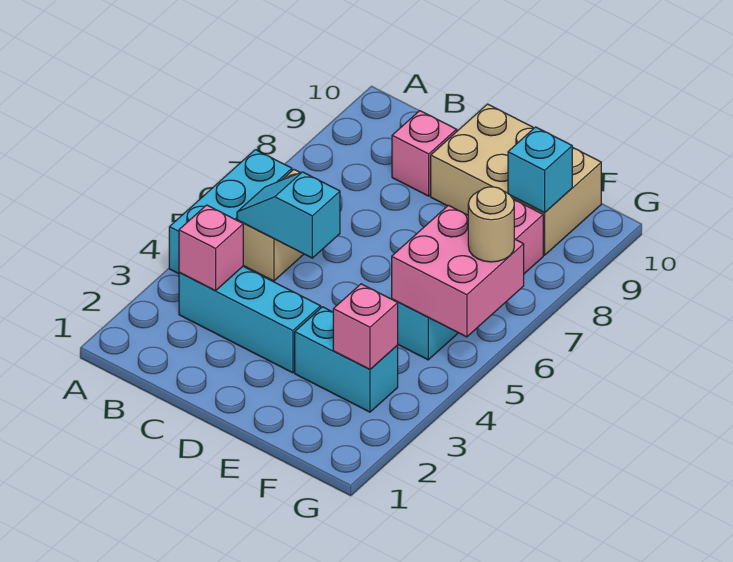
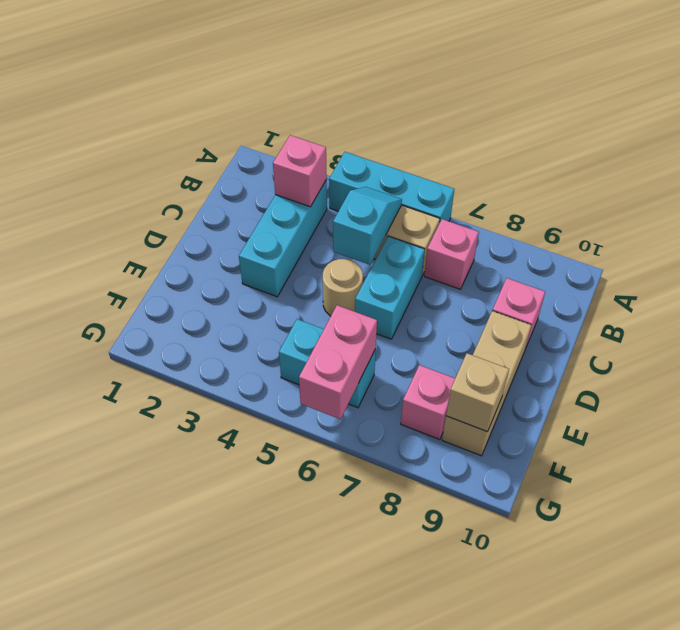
tan brick D9:F10 level 1 -> tan brick D9:F9 level 1
cyan brick E3:F3 level 1 -> cyan brick C6:D6 level 1
pink brick F3 level 2 -> pink brick B7 level 1
pink brick F5:G6 level 2 -> pink brick F6:G6 level 2
cyan brick F9 level 2 -> tan brick F9 level 2
tan round brick G6 level 3 -> tan round brick D5 level 1

